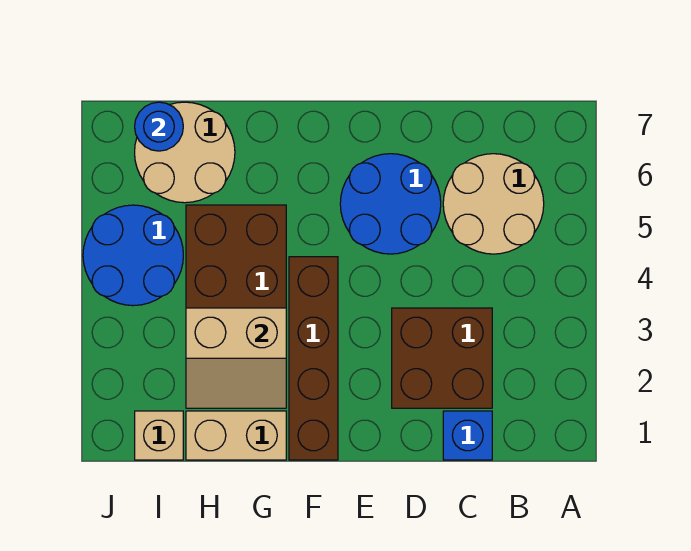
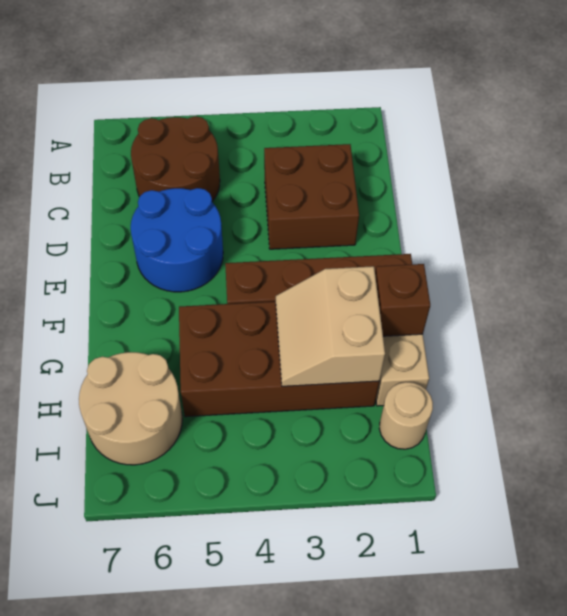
tan round brick B5:C6 level 1 -> brown round brick B5:C6 level 1
blue brick C1 level 1 -> none
none -> brown brick G1 level 2
tan slope G2:H3 level 2 top 3 -> tan slope G2:H3 level 2 top 2
tan brick I1 level 1 -> tan round brick I1 level 1
blue round brick I4:J5 level 1 -> none
blue round brick I7 level 2 -> none

